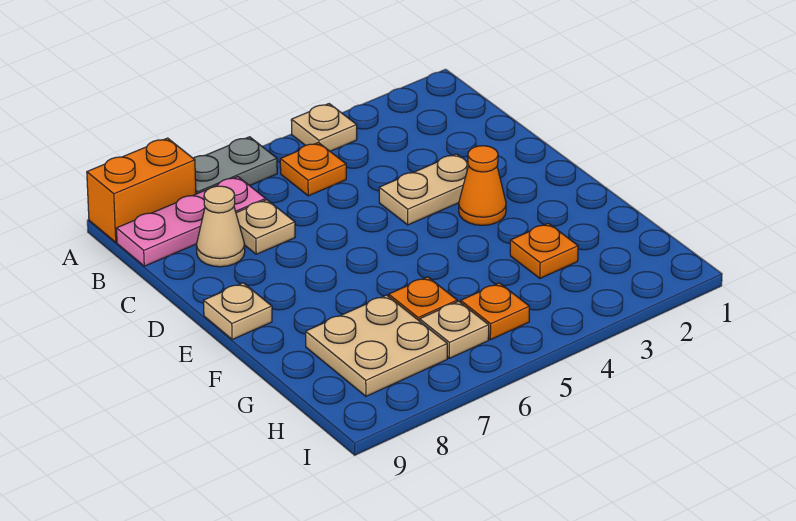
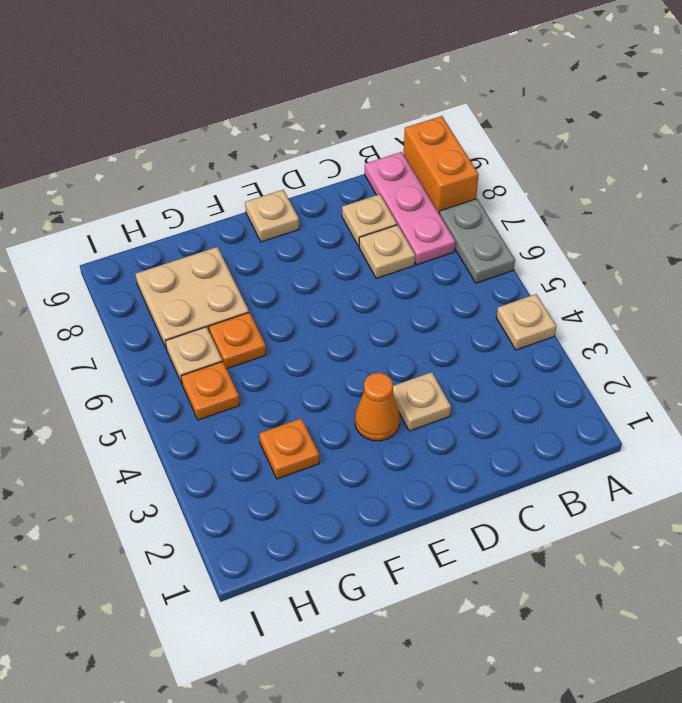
orange plate B5 level 1 -> none
tan cone C8 level 1 -> tan plate C8 level 1
tan plate D3:D4 level 1 -> tan plate D3 level 1

